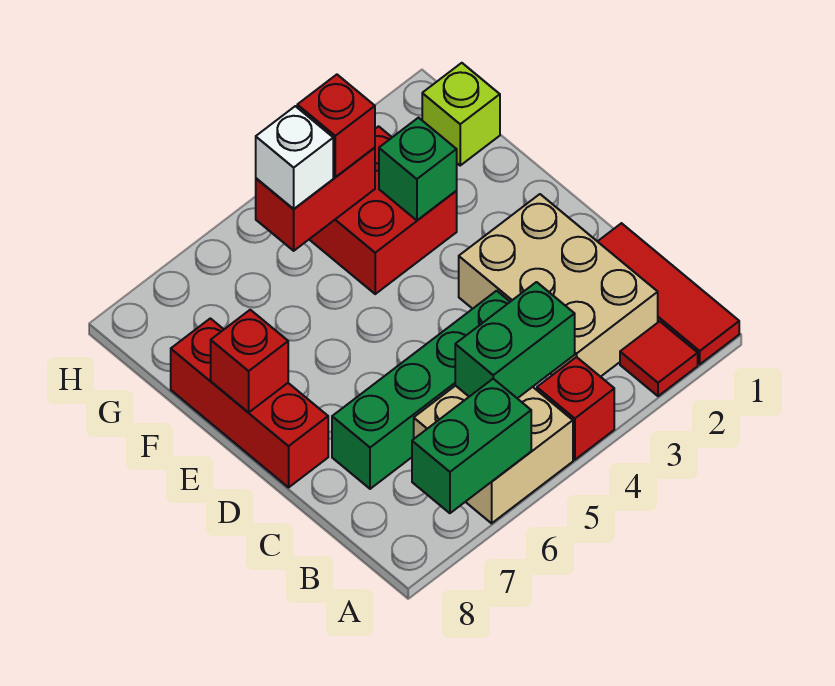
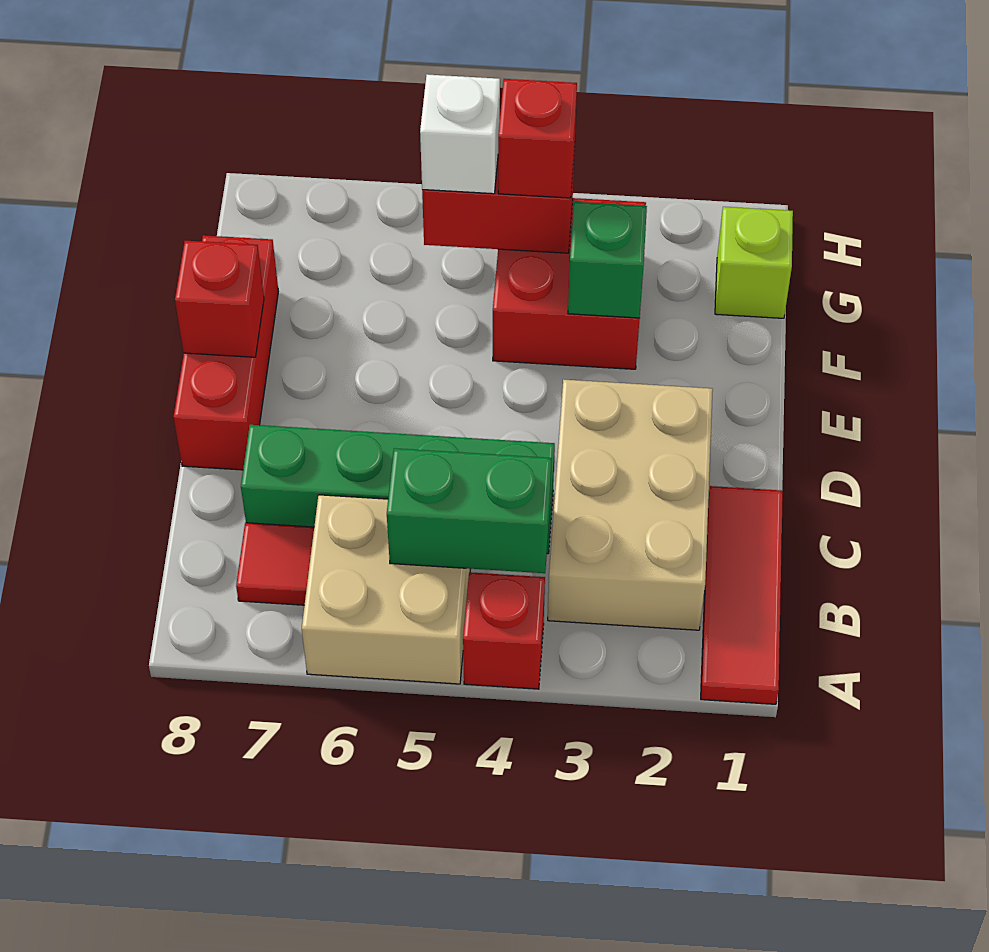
red tile A2 level 1 -> red tile B7 level 1
green brick A6:A7 level 2 -> none

